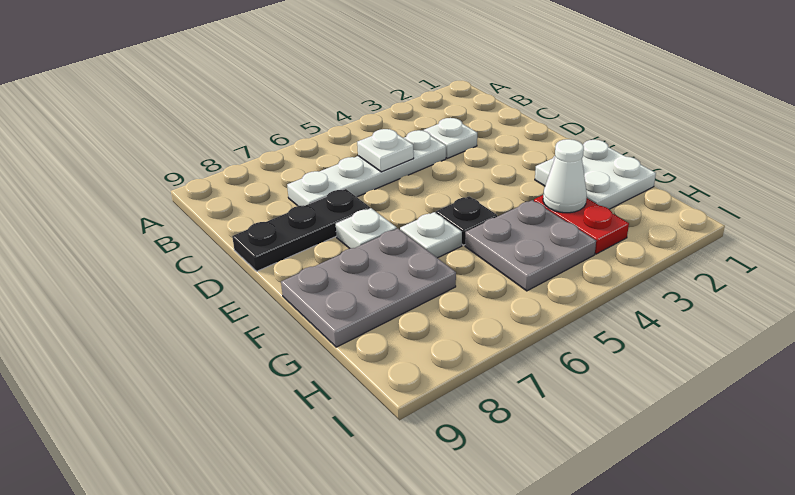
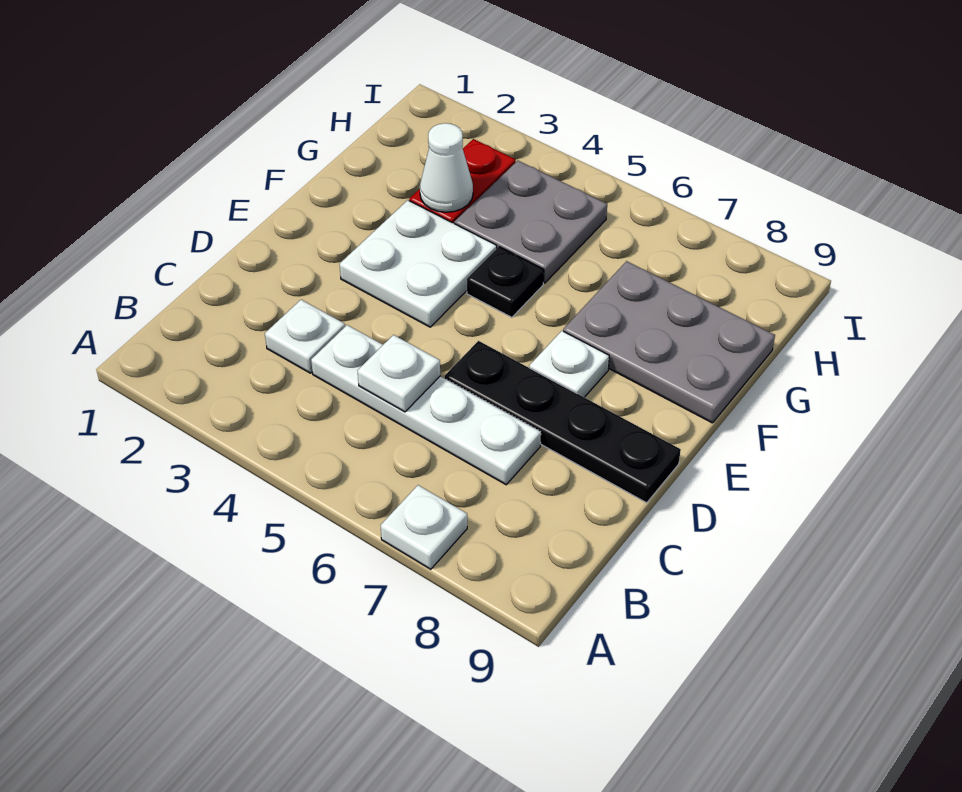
black plate D7:D9 level 1 -> black plate D6:D9 level 1
white plate F1:G2 level 1 -> white plate E3:F4 level 1
white plate F6 level 1 -> white plate A7 level 1

